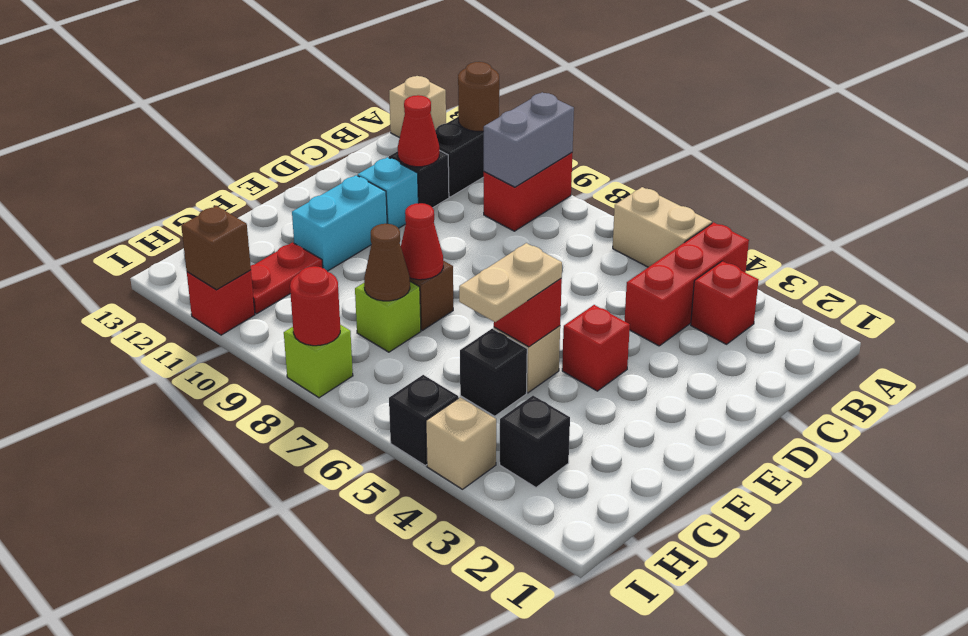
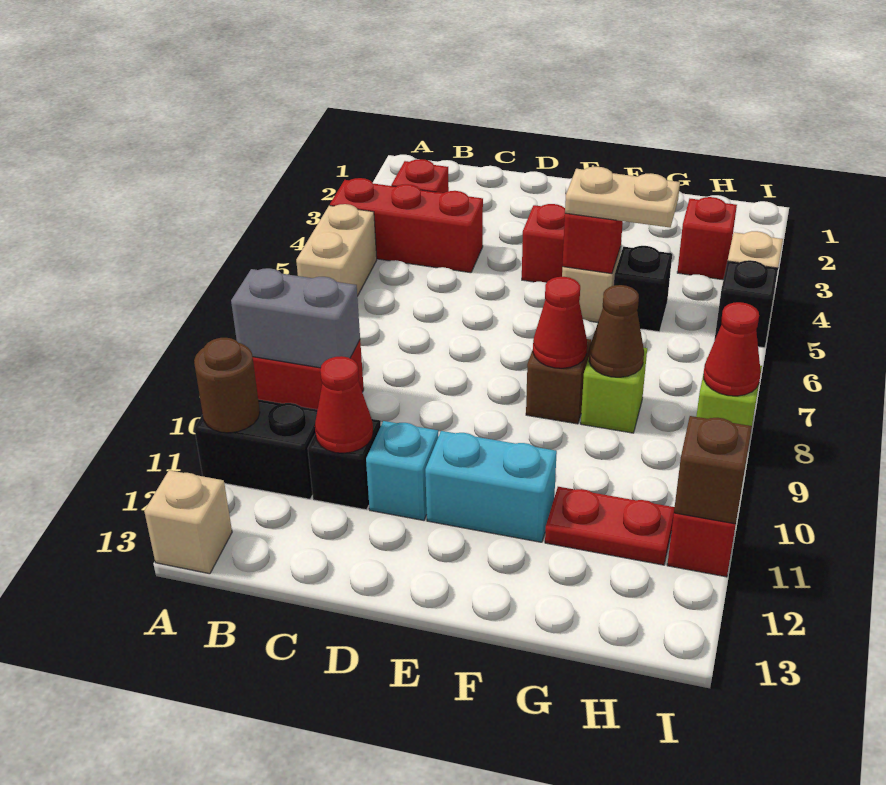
black brick H3 level 1 -> red brick H3 level 1
red round brick I8 level 2 -> red cone I8 level 2

